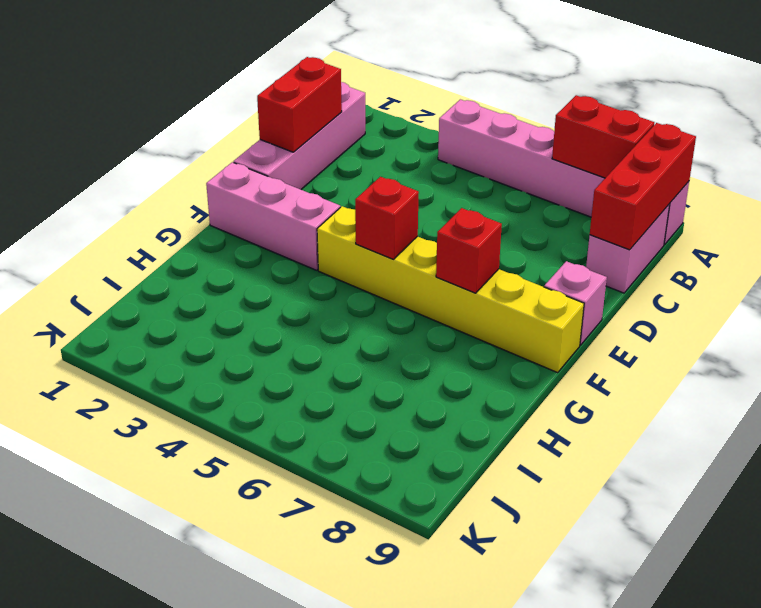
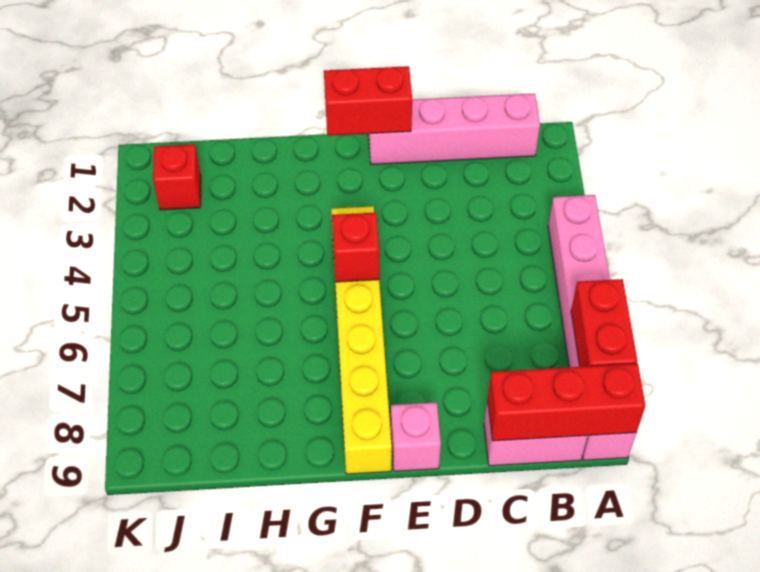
red brick C1:D1 level 2 -> red brick E1:F1 level 2
pink brick F1:F3 level 1 -> none
red brick F7 level 2 -> red brick J2 level 1

